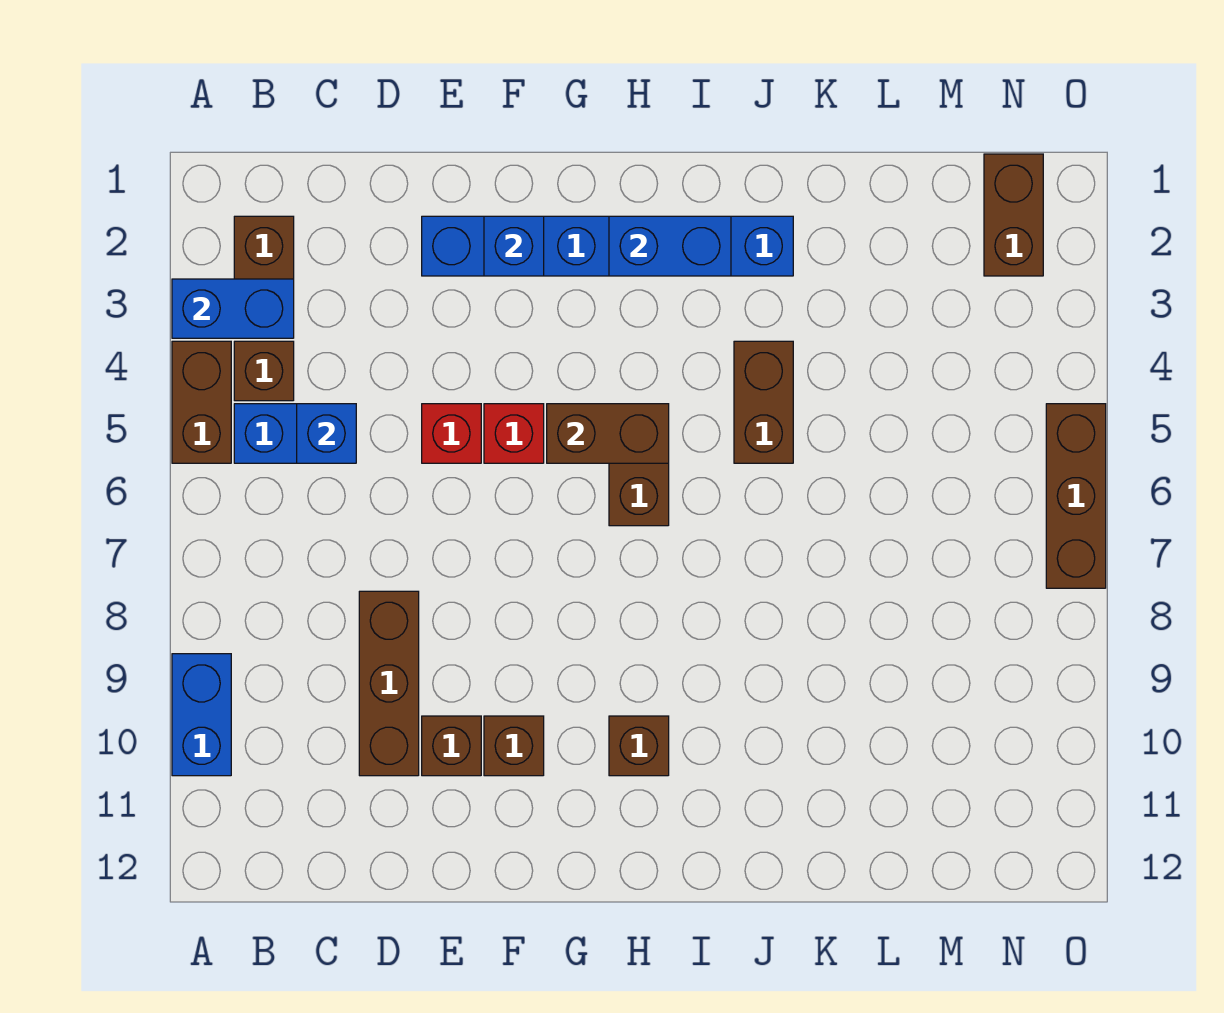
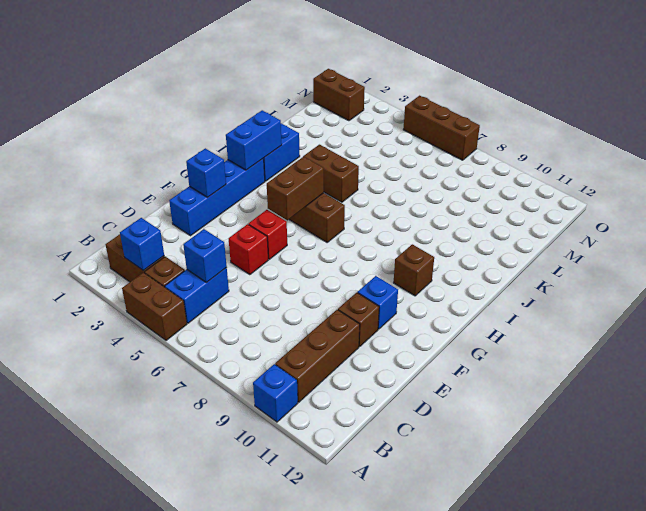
blue brick A3:B3 level 2 -> blue brick B3 level 2
blue brick A9:A10 level 1 -> blue brick A10 level 1
brown brick D8:D10 level 1 -> brown brick B10:D10 level 1
brown brick F10 level 1 -> blue brick F10 level 1

